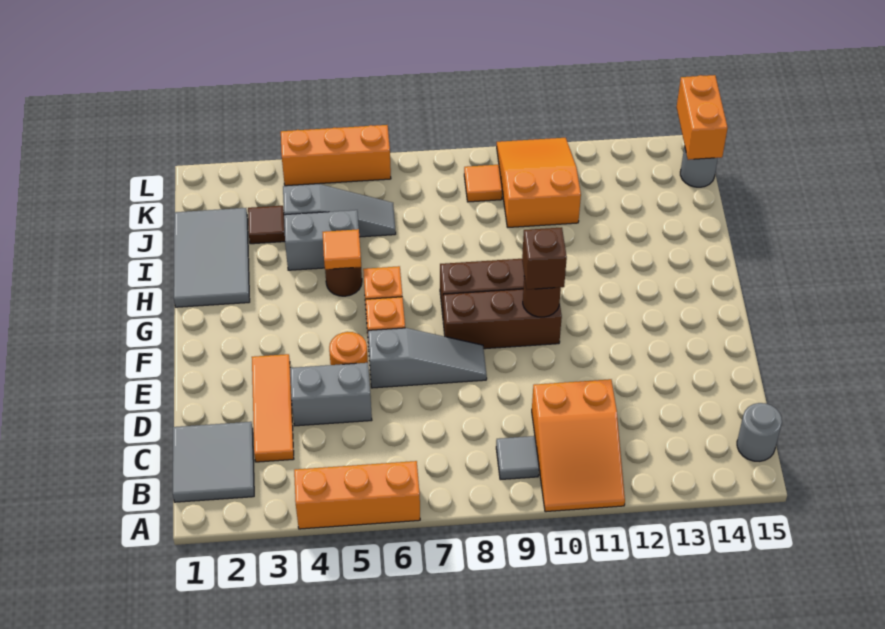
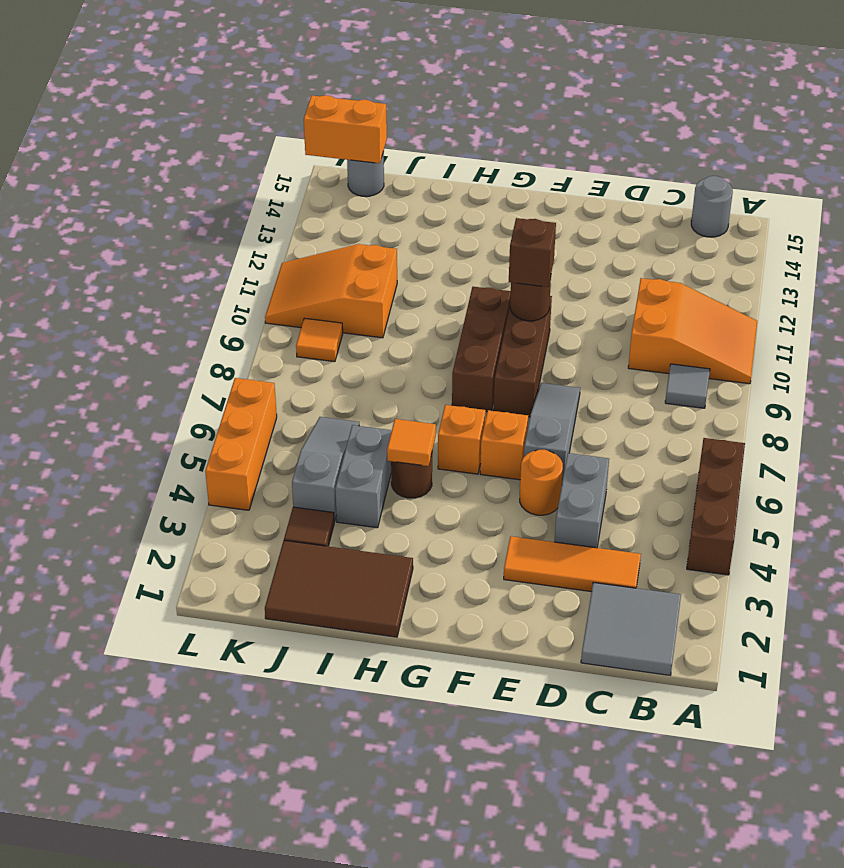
orange brick A4:A6 level 1 -> brown brick A4:A6 level 1
grey tile H1:J2 level 1 -> brown tile H1:J2 level 1

